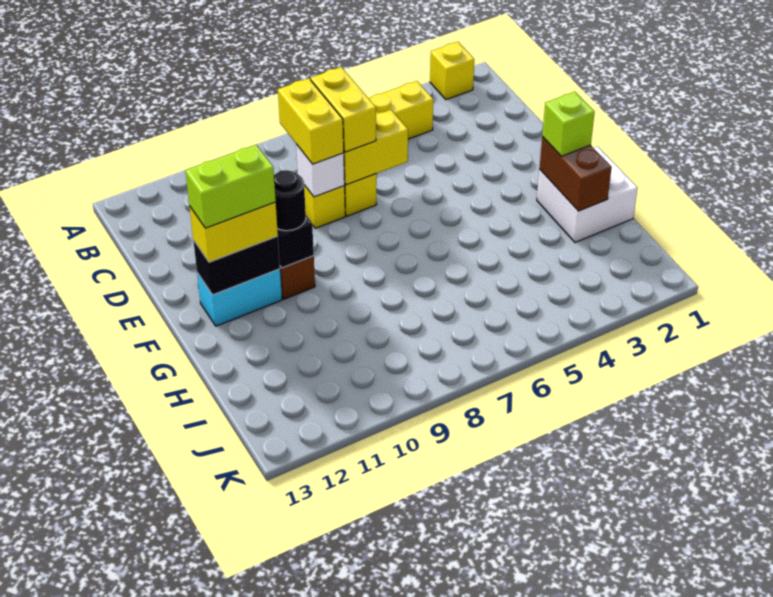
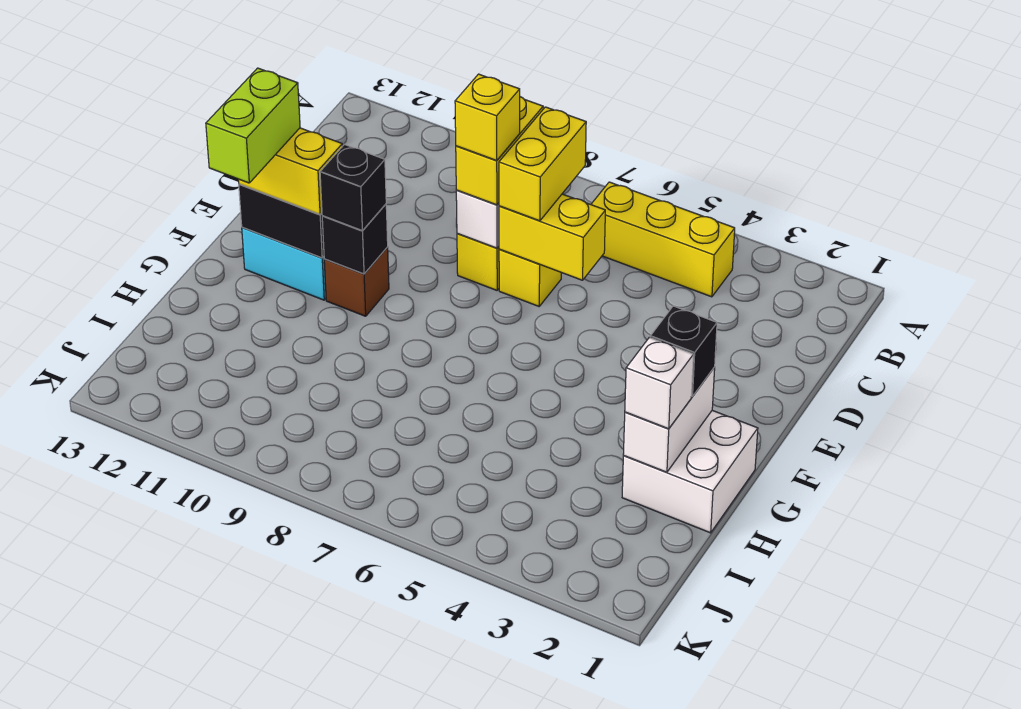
yellow brick A2 level 1 -> yellow brick D8 level 4
black round brick F10 level 3 -> black brick F10 level 3
lime brick F11:F12 level 4 -> lime brick F12:G12 level 4
brown brick G2:H2 level 2 -> white brick G2:H2 level 2
lime brick G2 level 3 -> black brick G2 level 3
none -> white brick H2 level 3

